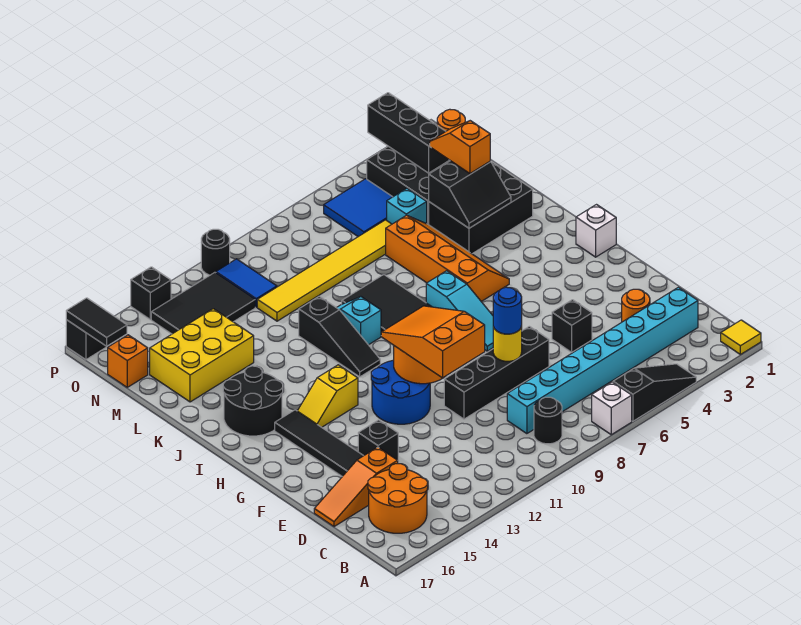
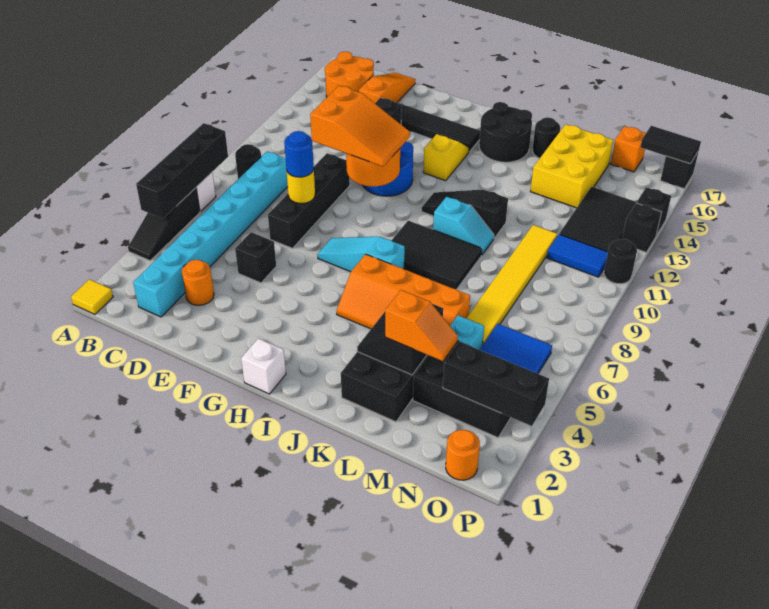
none -> black brick A5:A8 level 2
none -> black round brick K16 level 1
none -> black brick P13 level 1

